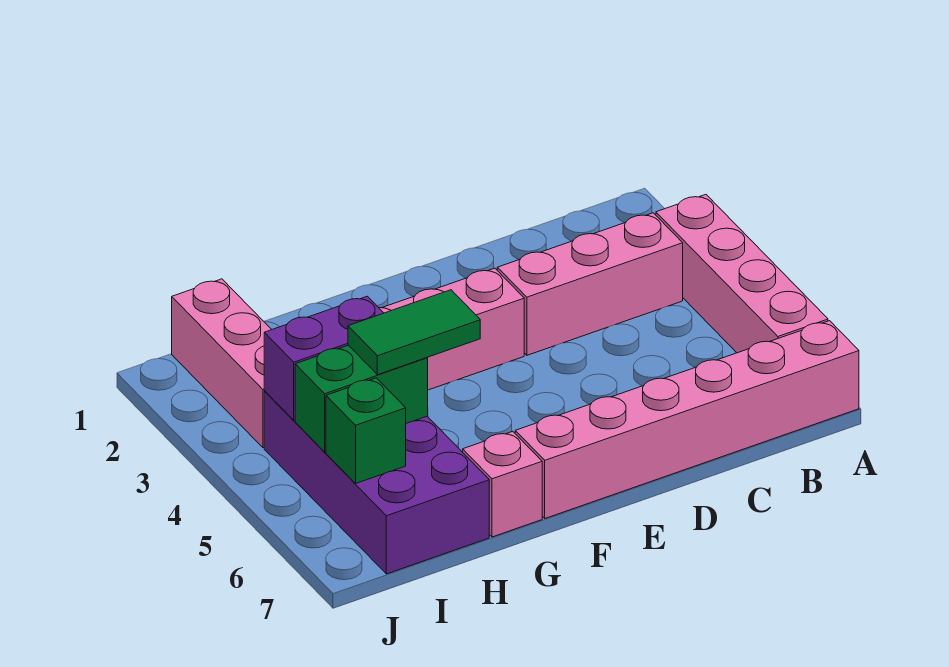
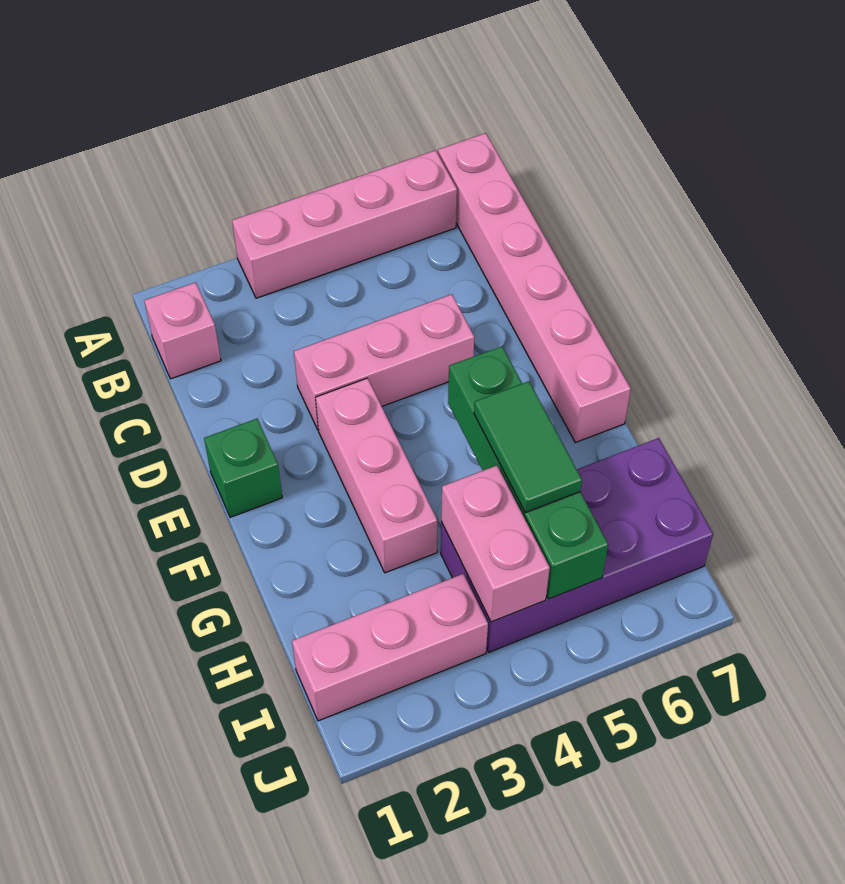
pink brick B3:D3 level 1 -> pink brick D3:D5 level 1
pink brick G7 level 1 -> pink brick B1 level 1
purple brick H4:I4 level 2 -> pink brick H4:I4 level 2
green brick H5:I5 level 2 -> green brick F5:I5 level 2
green brick I6 level 2 -> green brick E1 level 1

